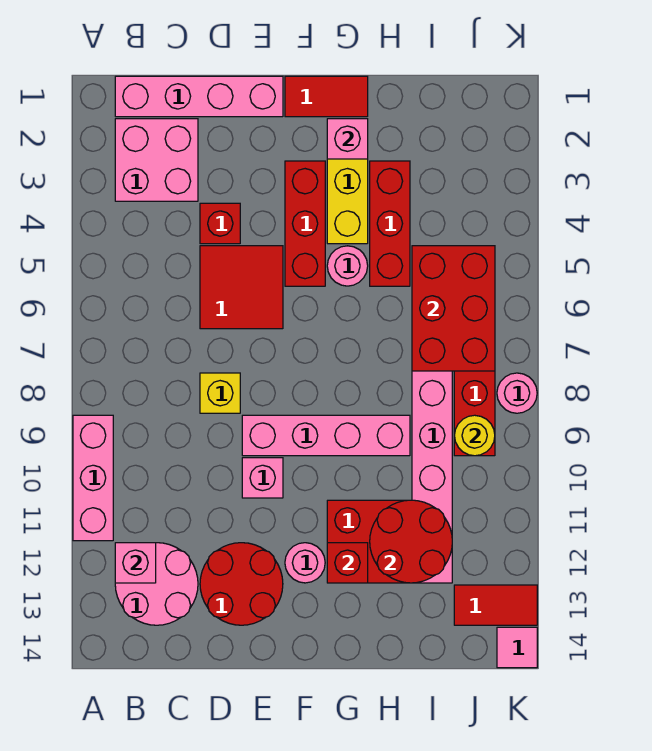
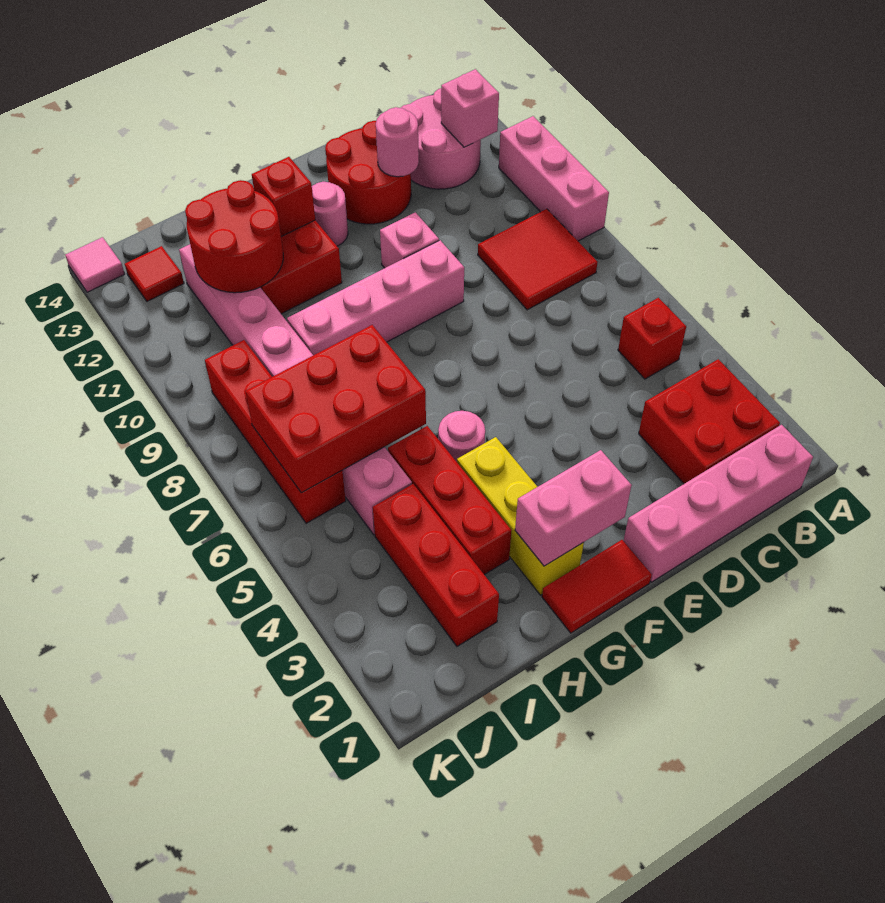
pink brick B2:C3 level 1 -> red brick B2:C3 level 1
red brick D4 level 1 -> red brick B5 level 1
red tile D5:E6 level 1 -> red tile B8:C9 level 1
yellow brick D8 level 1 -> none
red brick F3:F5 level 1 -> red brick I2:I4 level 1
pink brick G2 level 2 -> pink brick F2:G2 level 2
red brick I5:J7 level 2 -> red brick H6:J7 level 2
yellow round brick J9 level 2 -> none
red tile J13:K13 level 1 -> red tile J13 level 1
pink round brick K8 level 1 -> pink round brick D12 level 2

